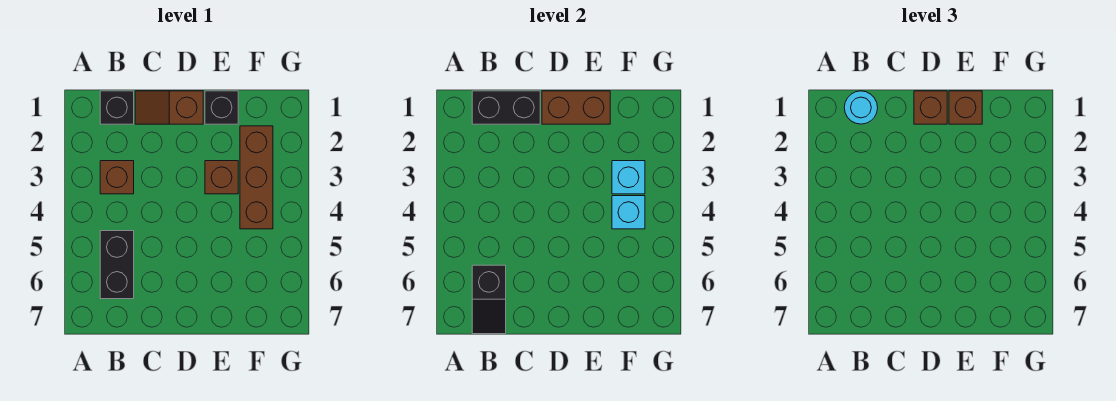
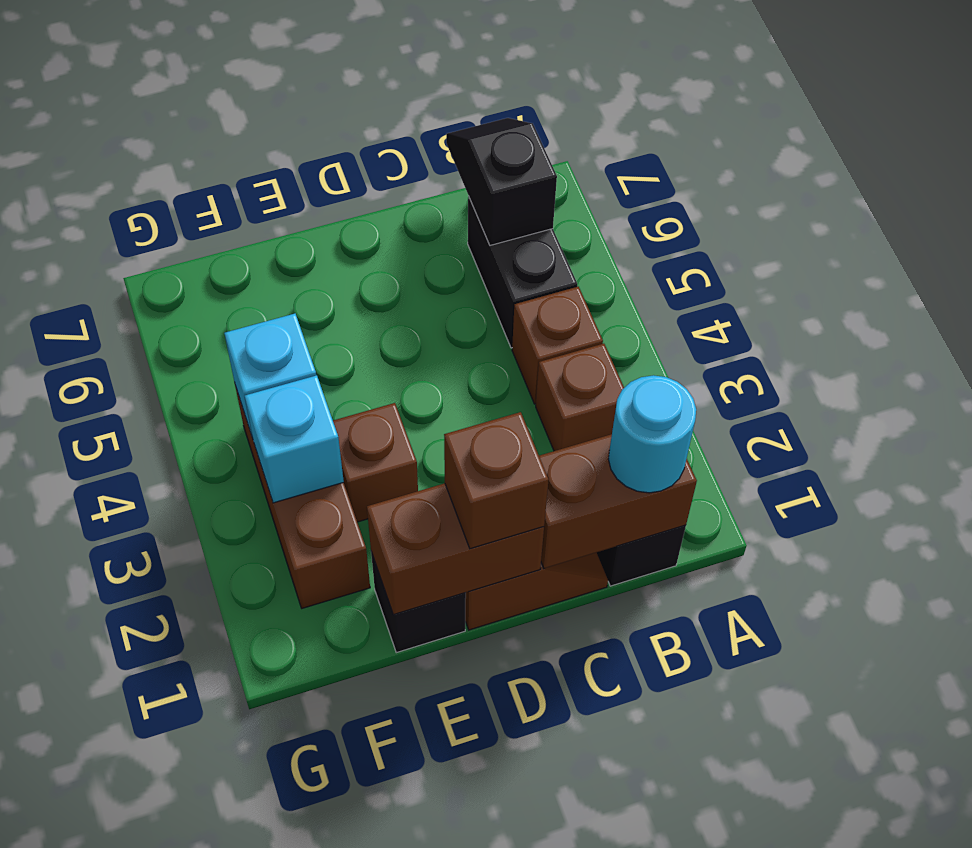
black brick B1:C1 level 2 -> brown brick B1:C1 level 2
brown brick E1 level 3 -> brown brick B4 level 1

